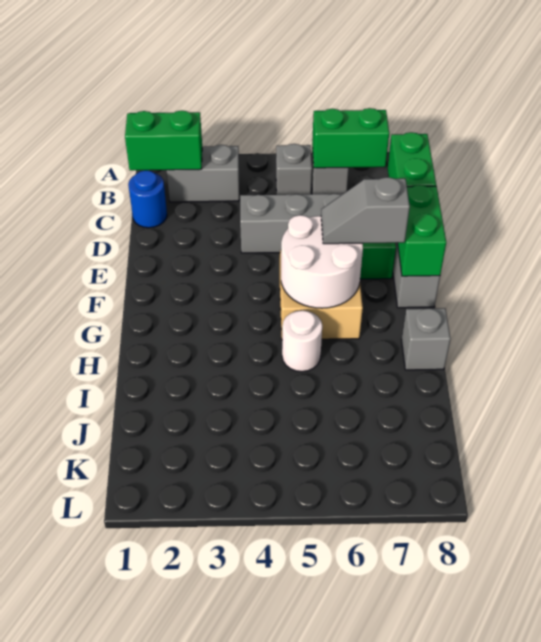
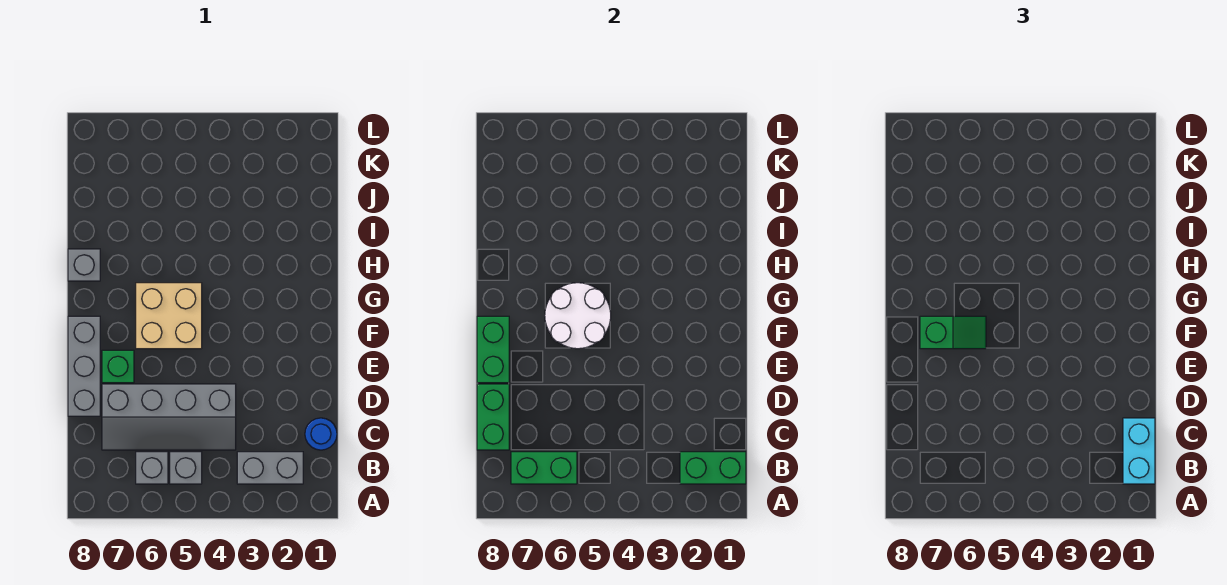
none -> cyan brick B1:C1 level 3
grey slope F6:F7 level 3 top 7 -> green slope F6:F7 level 3 top 7
white round brick H5 level 1 -> none

